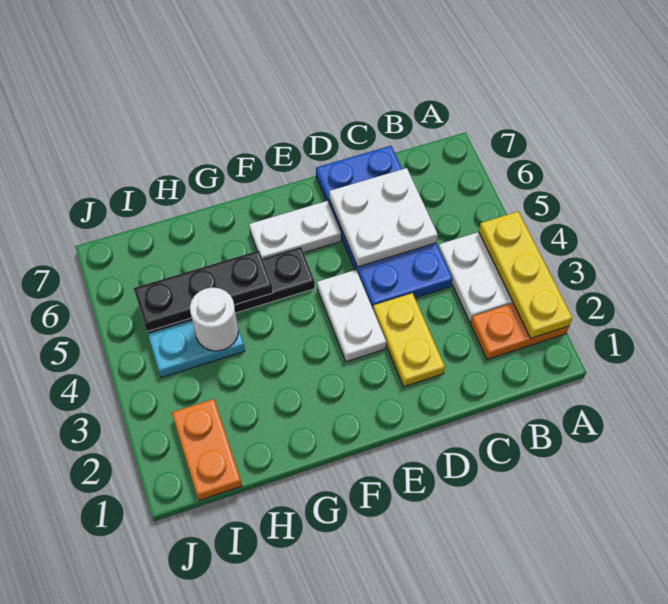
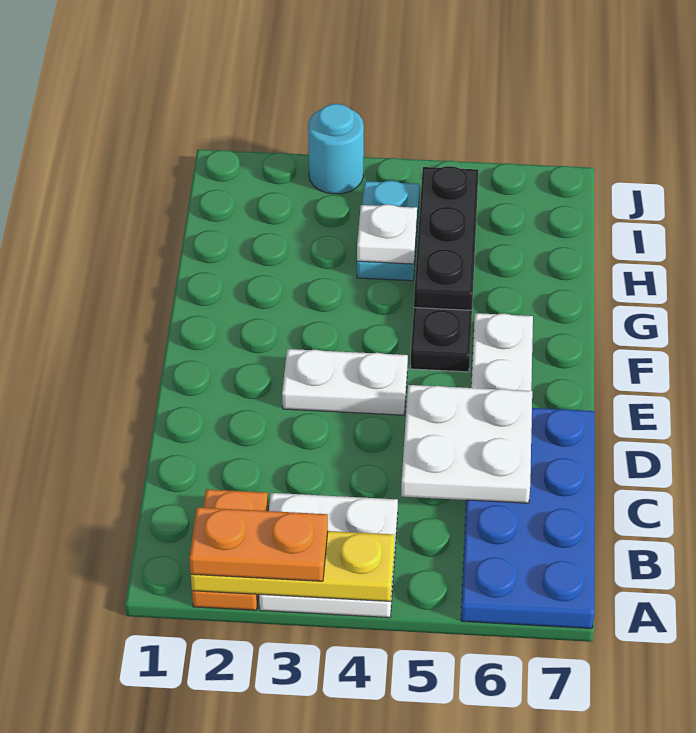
blue plate C4:D7 level 1 -> blue plate A6:D7 level 1
yellow plate D2:D3 level 1 -> none
white round brick H4 level 2 -> white plate H4 level 2
orange plate I1:I2 level 1 -> orange plate A2:A3 level 3
none -> cyan round brick J3 level 1

